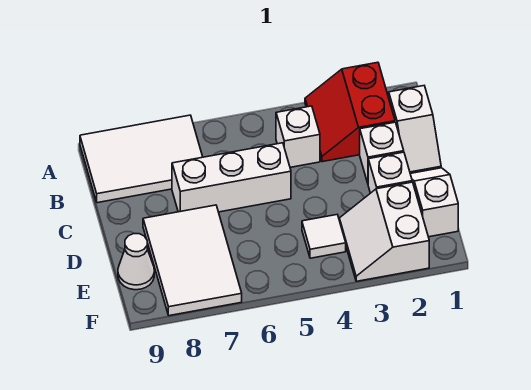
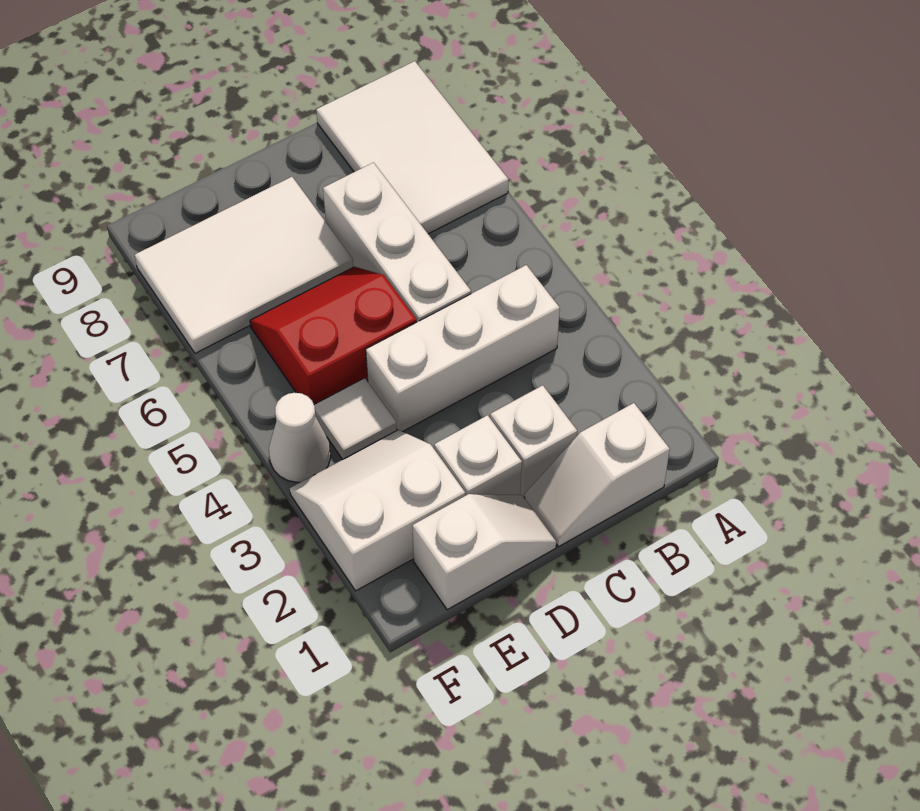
red slope A2:B3 level 1 top 2 -> red slope D5:E6 level 1 top 5
white brick B4 level 1 -> white brick B4:D4 level 1
white cone E9 level 1 -> white cone F4 level 1

